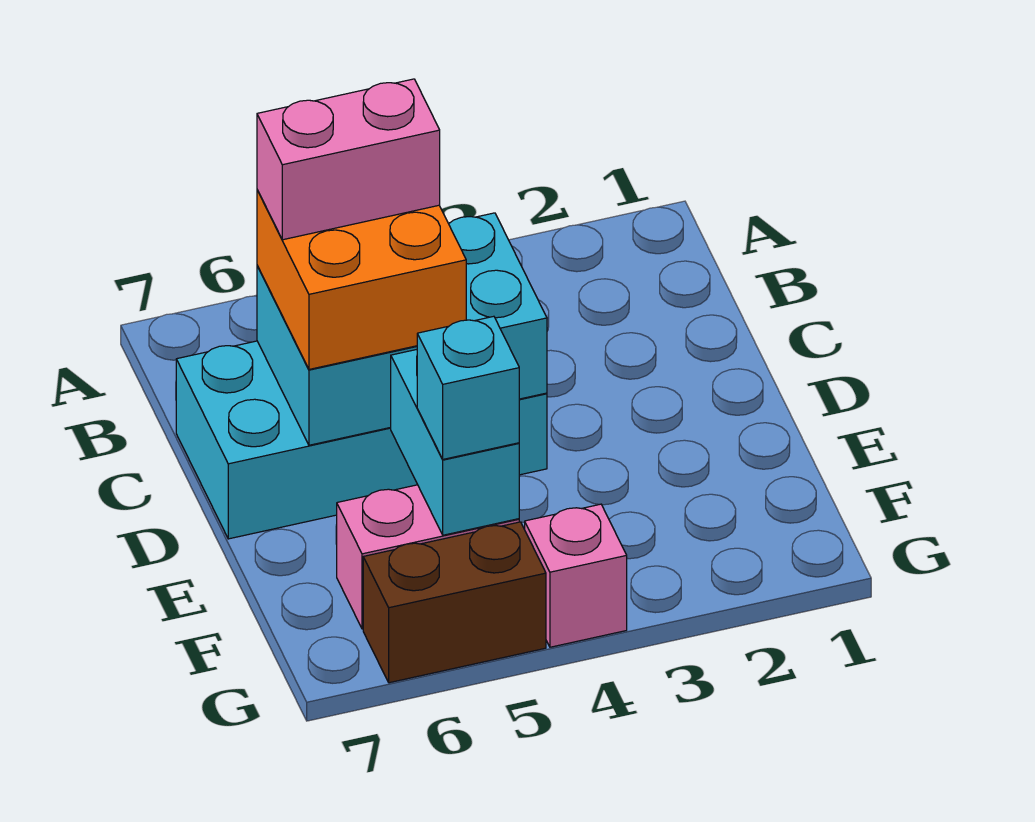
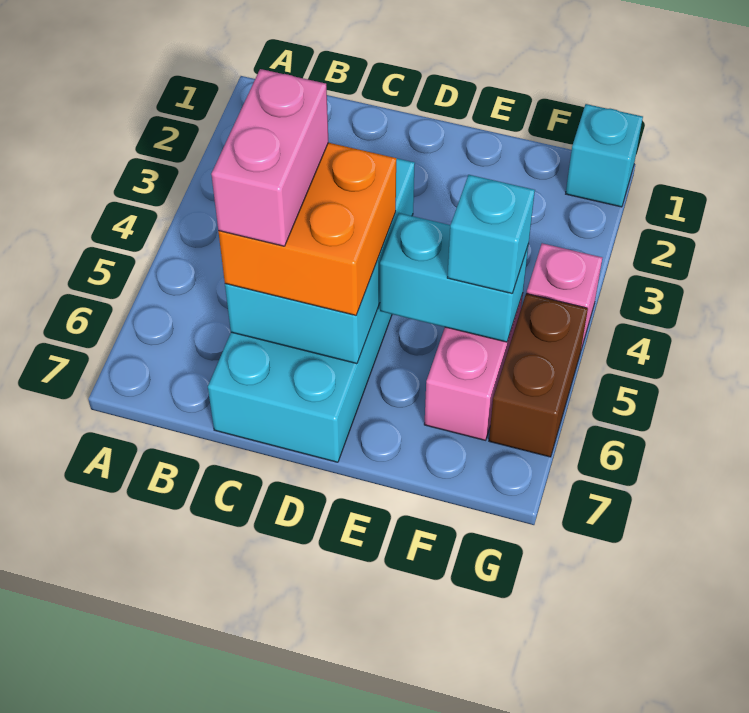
none -> cyan brick G1 level 1

